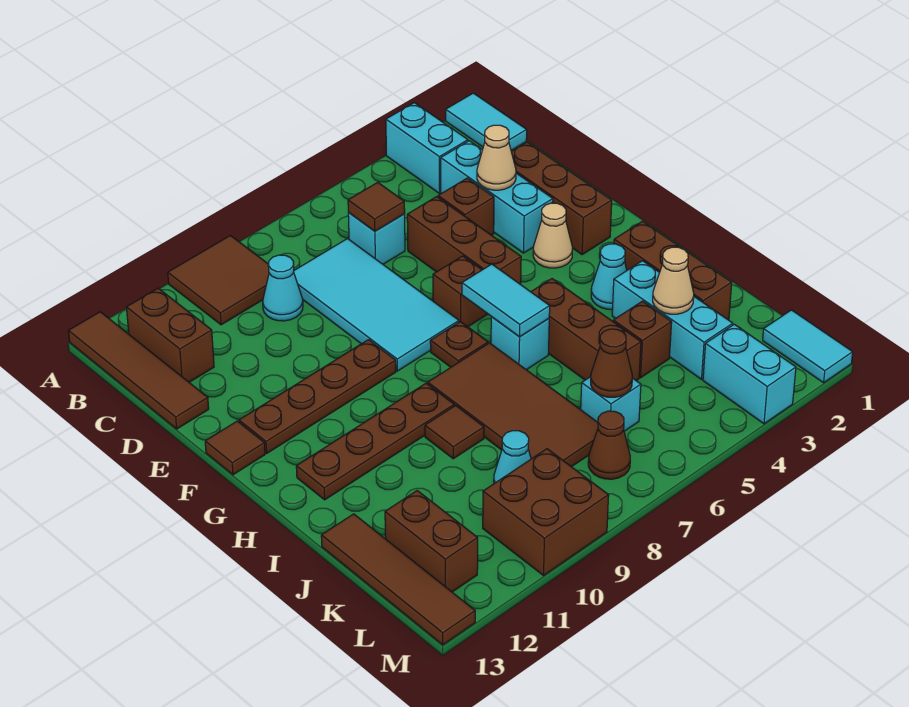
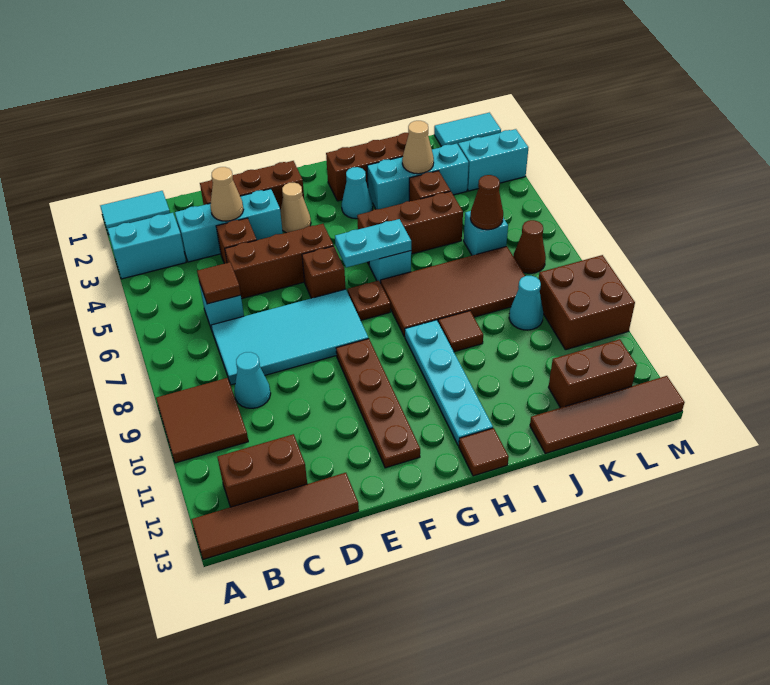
brown tile F13 level 1 -> brown tile H13 level 1
cyan tile G6:H6 level 2 -> cyan plate G6:H6 level 2
brown plate H9:H12 level 1 -> cyan plate H9:H12 level 1

